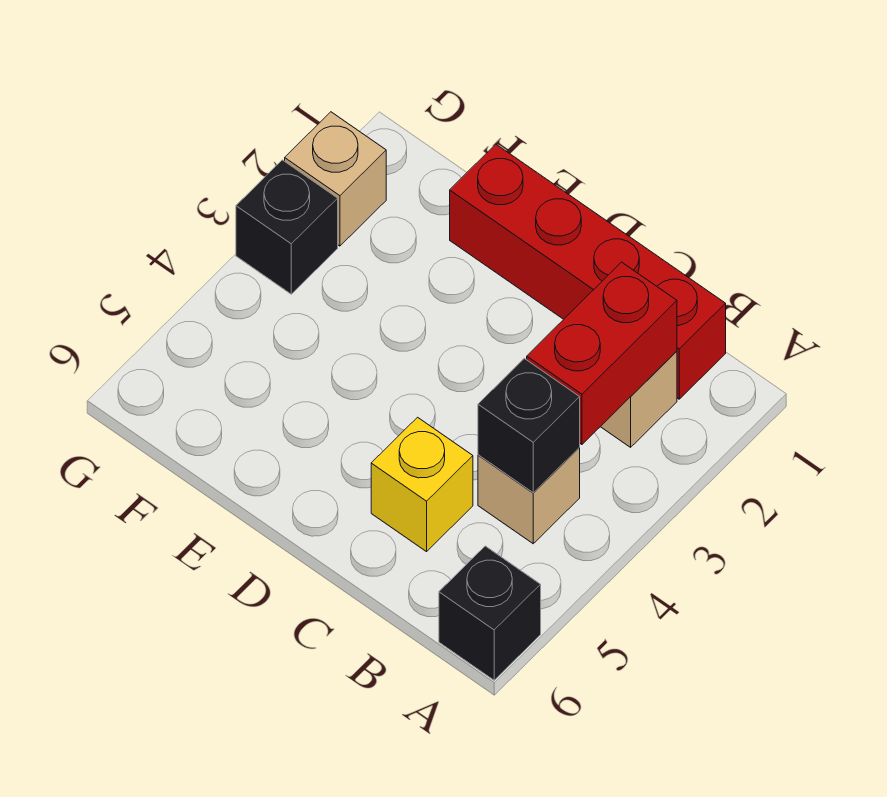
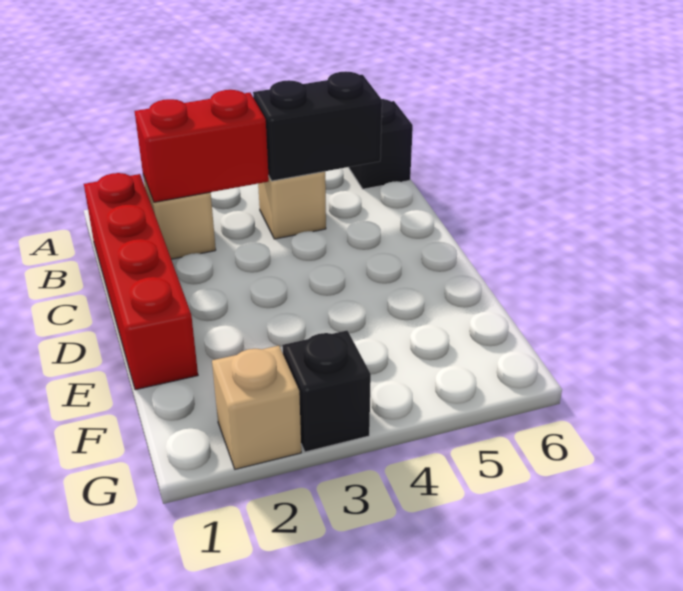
black brick B4 level 2 -> black brick B4:B5 level 2
yellow brick C5 level 1 -> none

